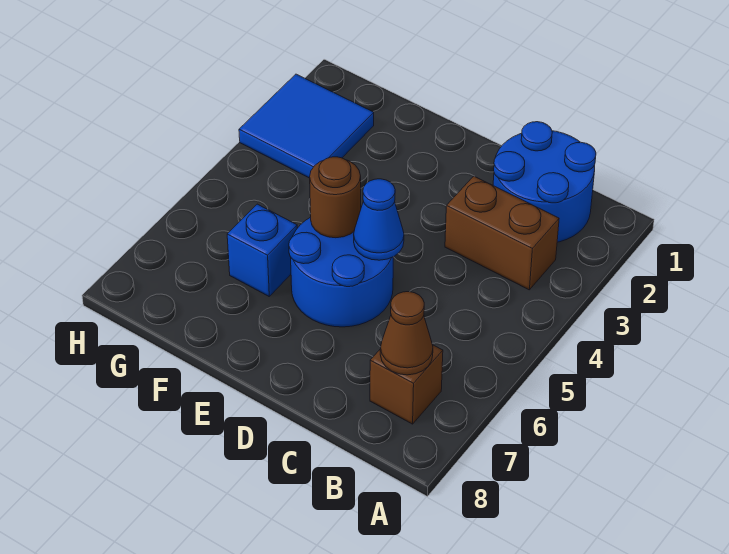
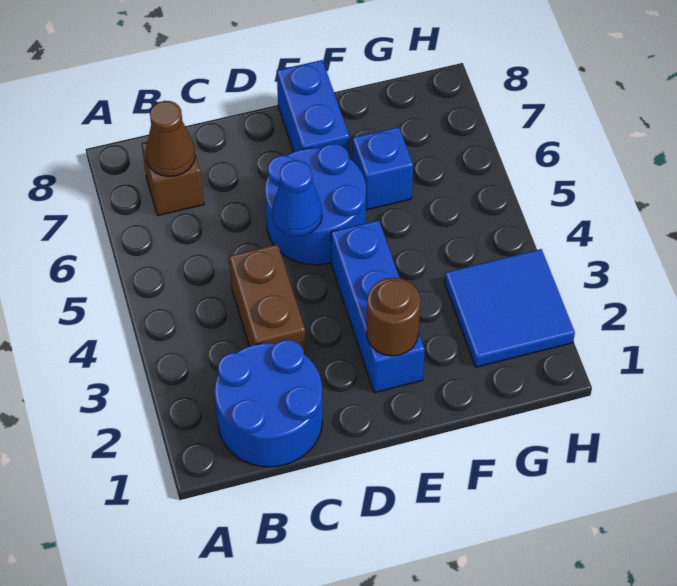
brown brick B3:C3 level 1 -> brown brick C3:C4 level 1
none -> blue brick E2:E4 level 1
brown round brick E5 level 2 -> brown round brick E2 level 2
none -> blue brick E7:E8 level 1

